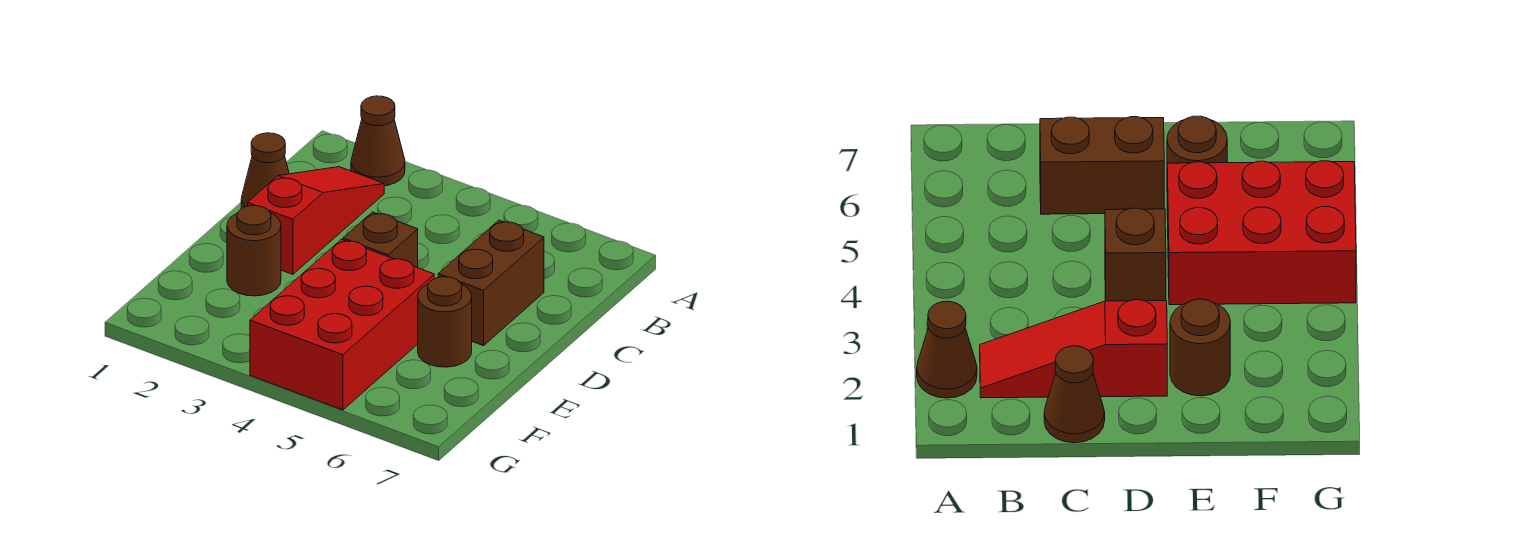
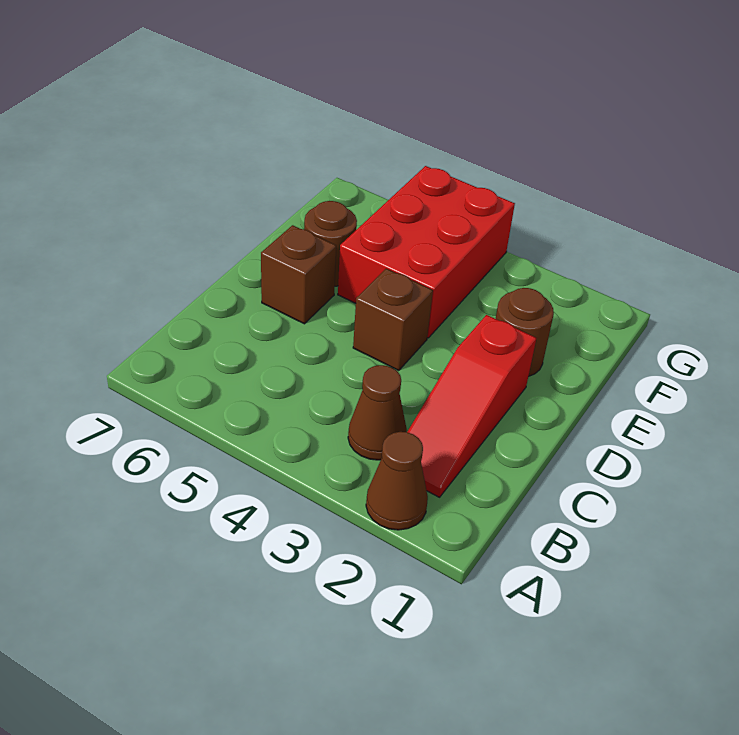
brown cone C1 level 1 -> brown cone B3 level 1
brown brick C6:D6 level 1 -> brown brick D6 level 1

